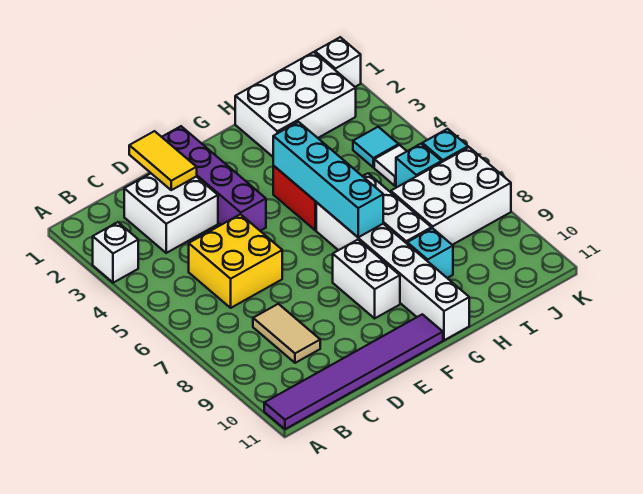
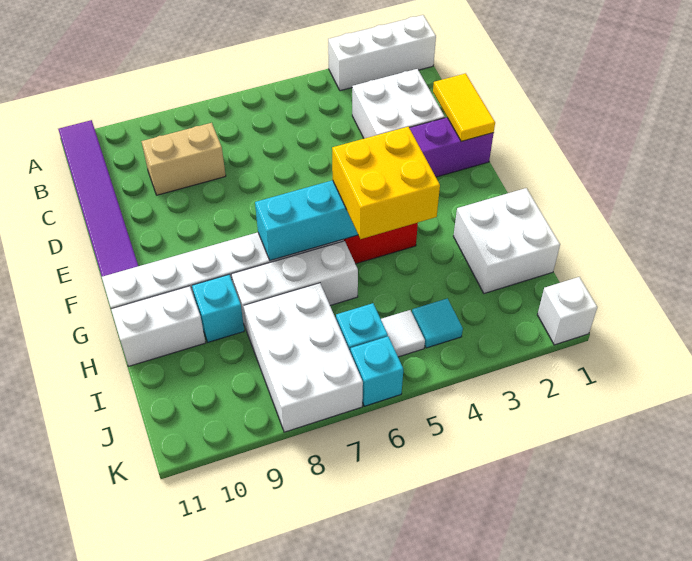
white brick A3 level 1 -> white brick A1:A3 level 1
yellow brick C5:D6 level 1 -> yellow brick G4:H5 level 3
tan tile C8:C9 level 1 -> tan brick C8:C9 level 1
yellow tile D1:D2 level 2 -> yellow tile D1:E1 level 2
white brick F8:F9 level 1 -> white brick H10:H11 level 1
white brick H1:J2 level 1 -> white brick H1:I2 level 1

